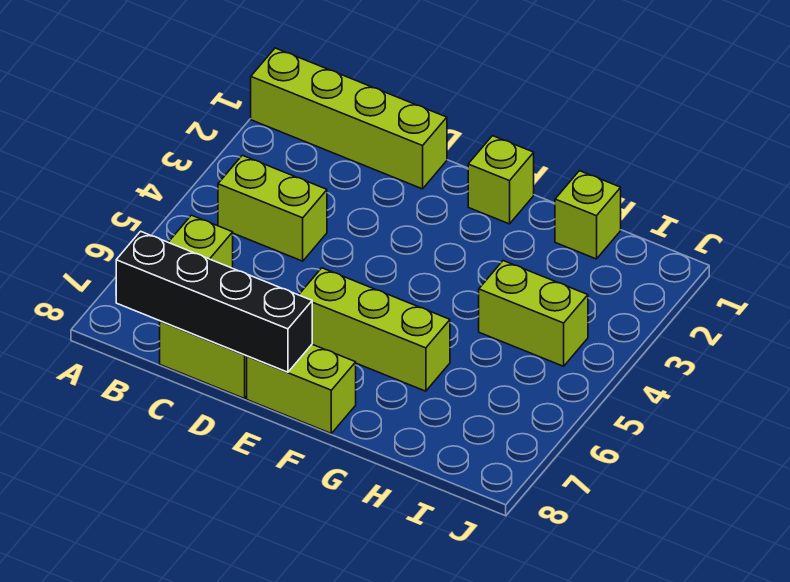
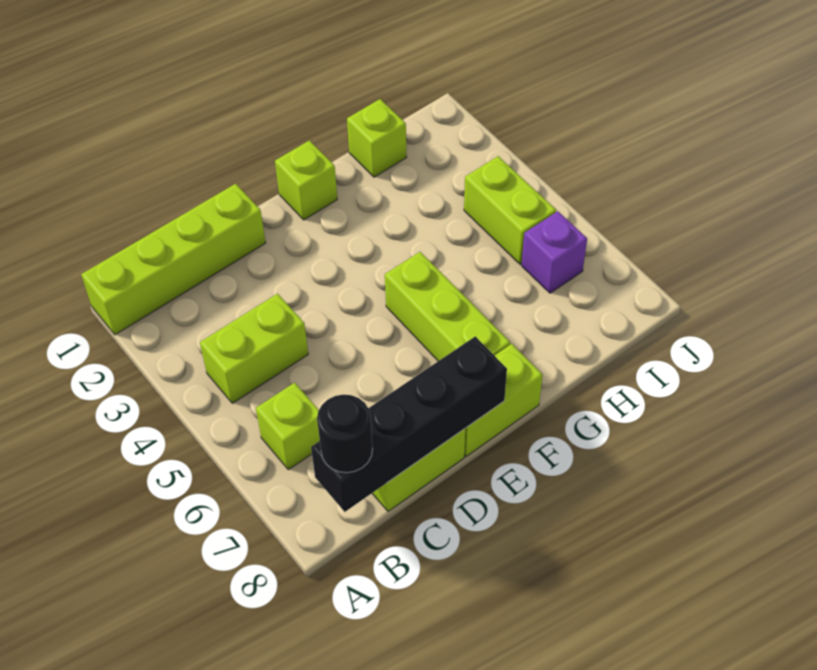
none -> black round brick B8 level 3
lime brick E6:G6 level 1 -> lime brick F5:F7 level 1
lime brick H4:I4 level 1 -> lime brick I4:I5 level 1
none -> purple brick I6 level 1

